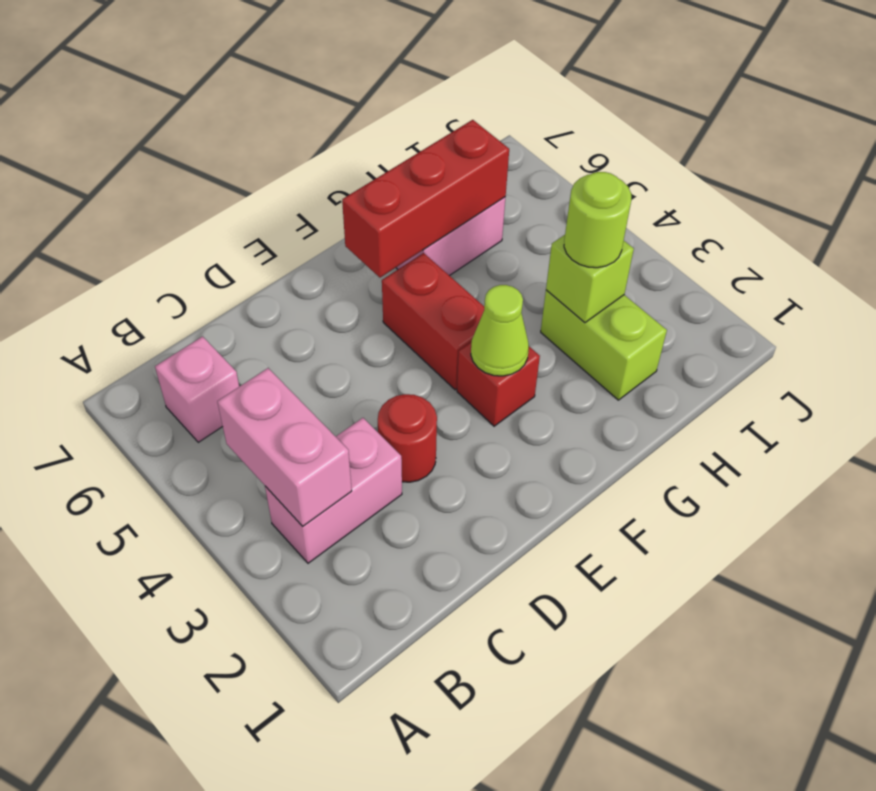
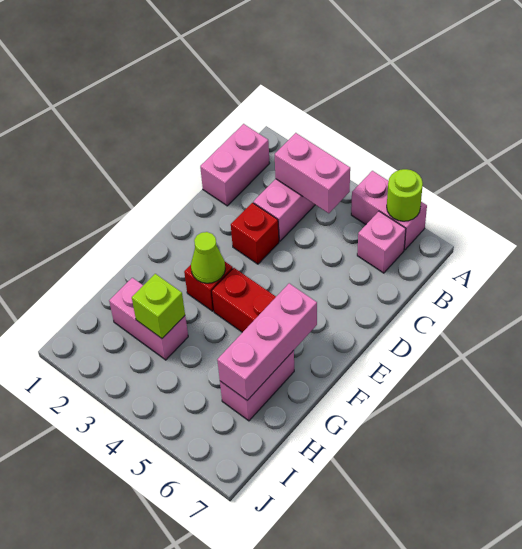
none -> pink brick A5:A6 level 1
none -> pink brick B1:C1 level 1
red round brick D3 level 1 -> red brick D3 level 1
red brick F6:H6 level 2 -> pink brick F6:H6 level 2
lime brick H2:H3 level 1 -> pink brick H2:H3 level 1
lime round brick H3 level 3 -> lime round brick A6 level 2

